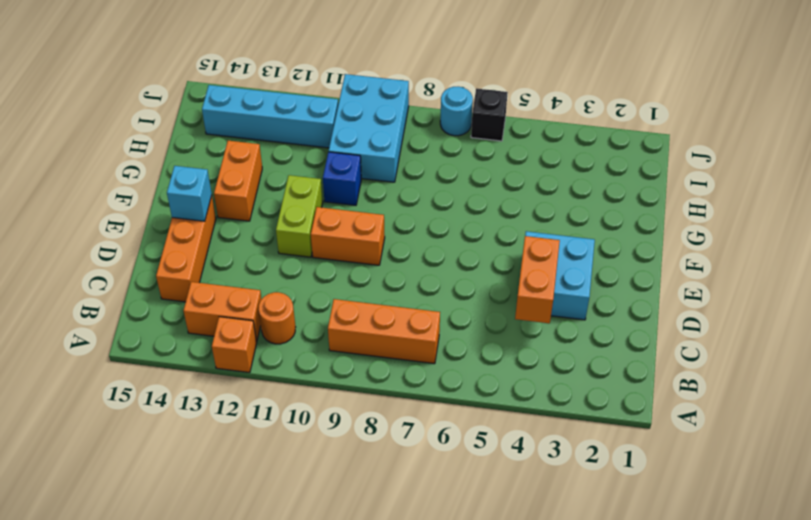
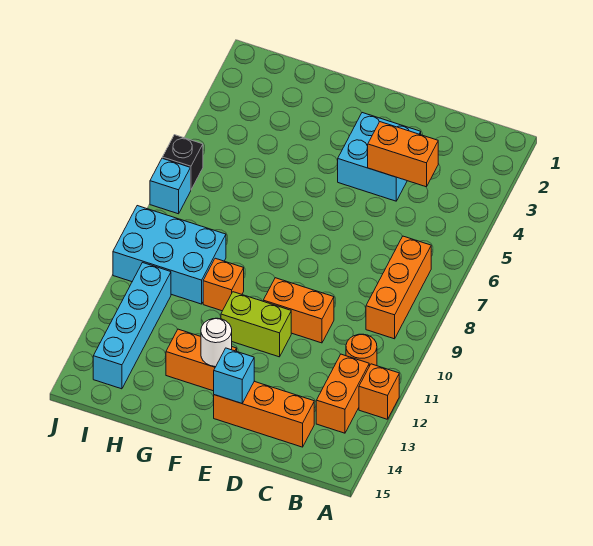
orange brick E9:E10 level 1 -> orange brick D10:E10 level 1
none -> white round brick F13 level 2
blue brick G10 level 1 -> orange brick G10 level 1
cyan round brick J7 level 1 -> cyan brick J7 level 1

